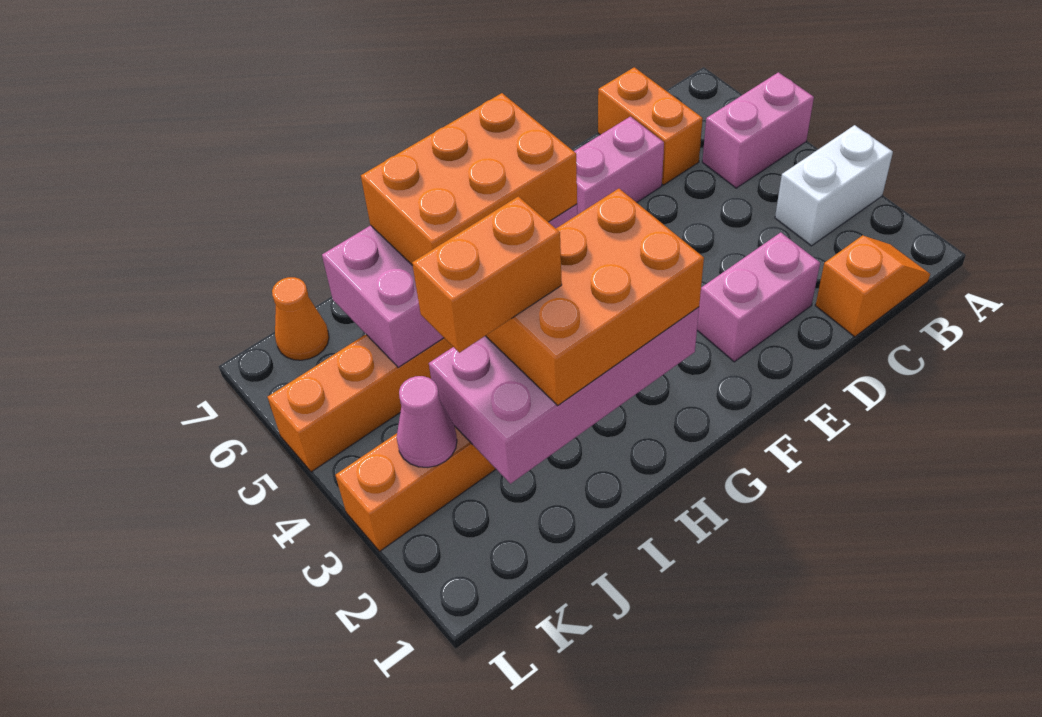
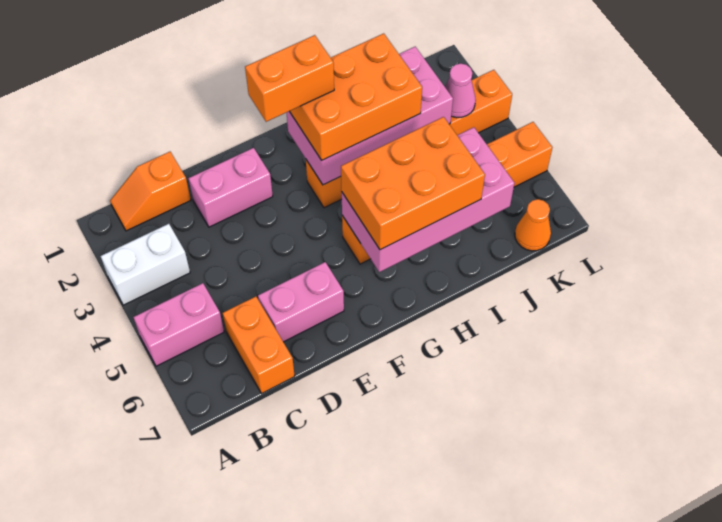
orange brick I3:J3 level 4 -> orange brick F2:G2 level 4

